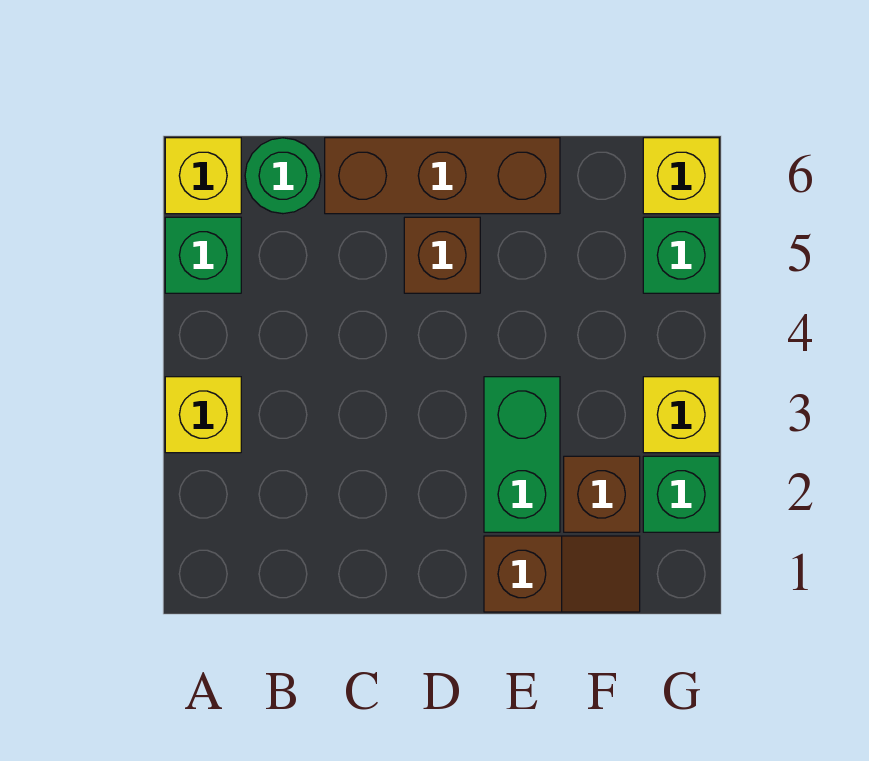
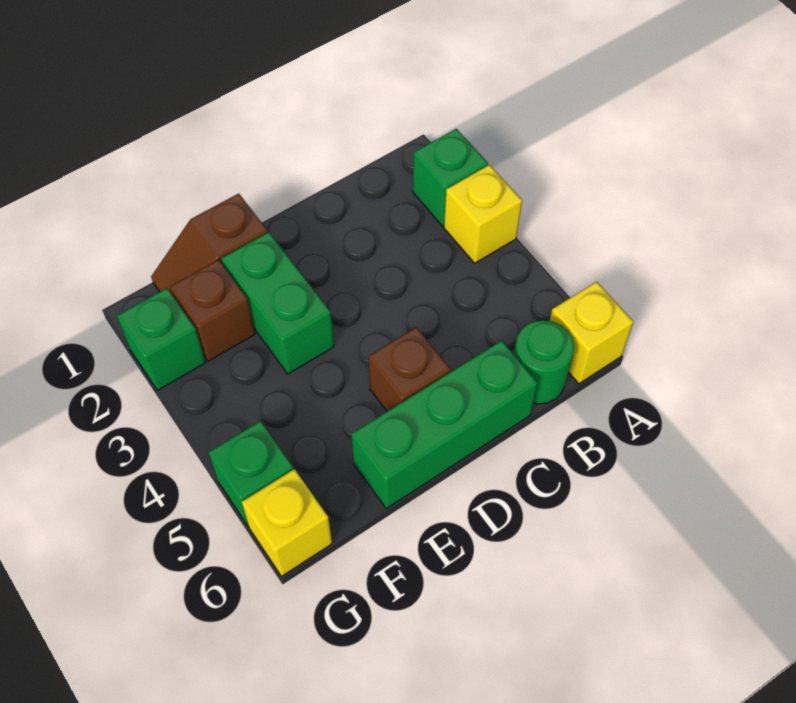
green brick A5 level 1 -> green brick A2 level 1
brown brick C6:E6 level 1 -> green brick C6:E6 level 1
yellow brick G3 level 1 -> none

